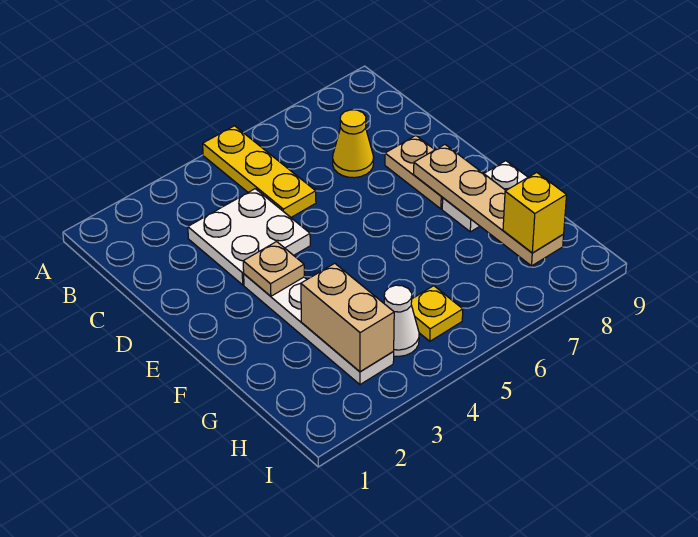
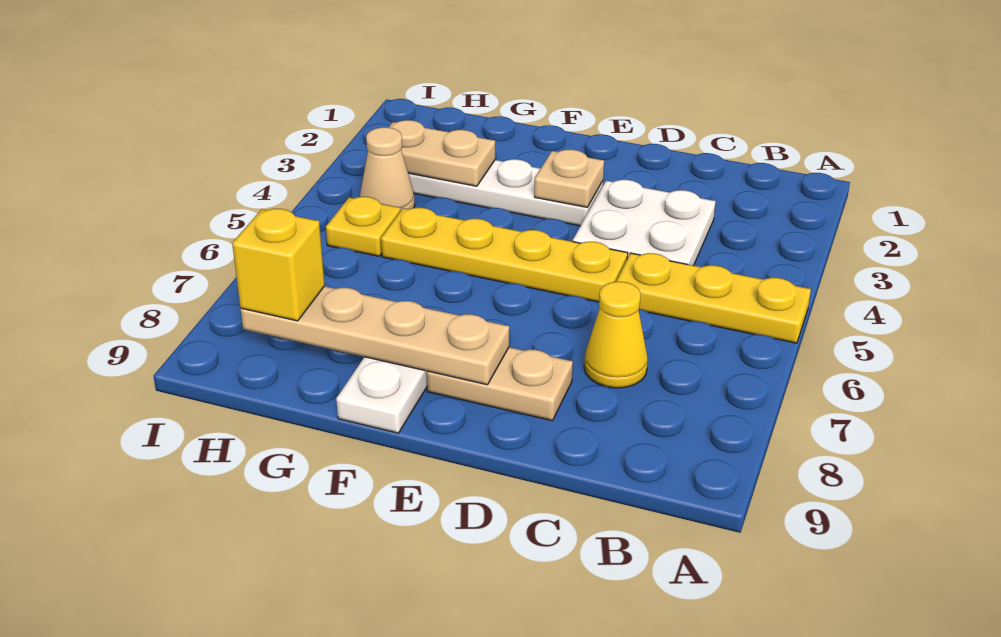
none -> yellow plate D5:G5 level 1
tan brick G3:H3 level 2 -> tan plate G3:H3 level 2
white cone H4 level 1 -> tan cone H4 level 1

